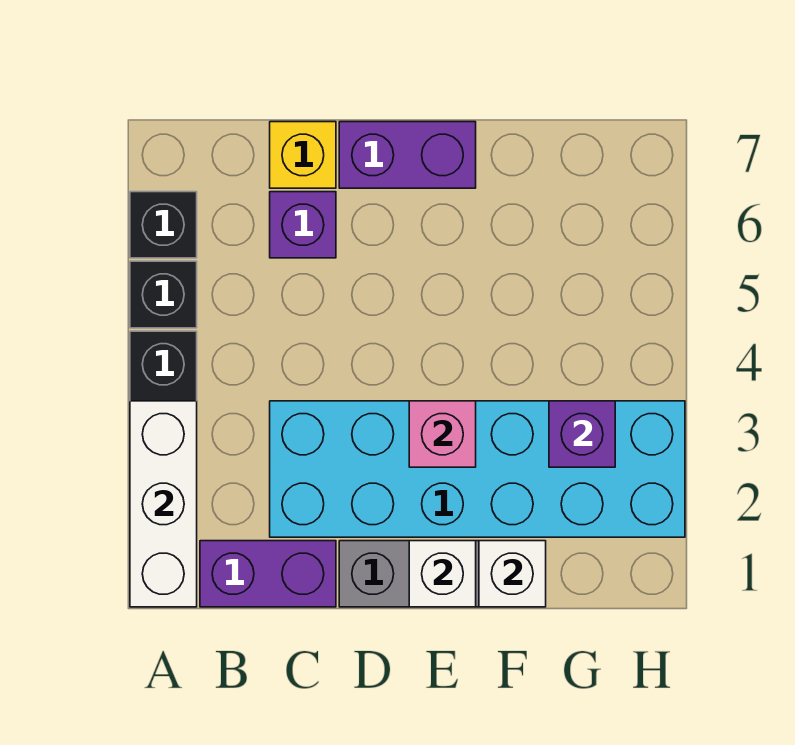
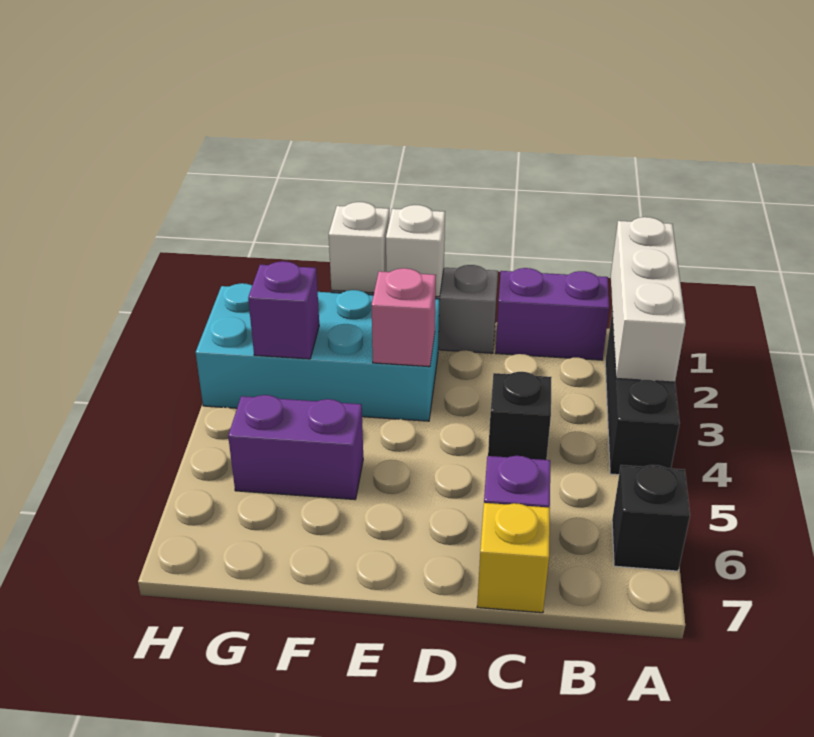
black brick A5 level 1 -> black brick C4 level 1
cyan brick C2:H3 level 1 -> cyan brick E2:H3 level 1
purple brick D7:E7 level 1 -> purple brick F5:G5 level 1

